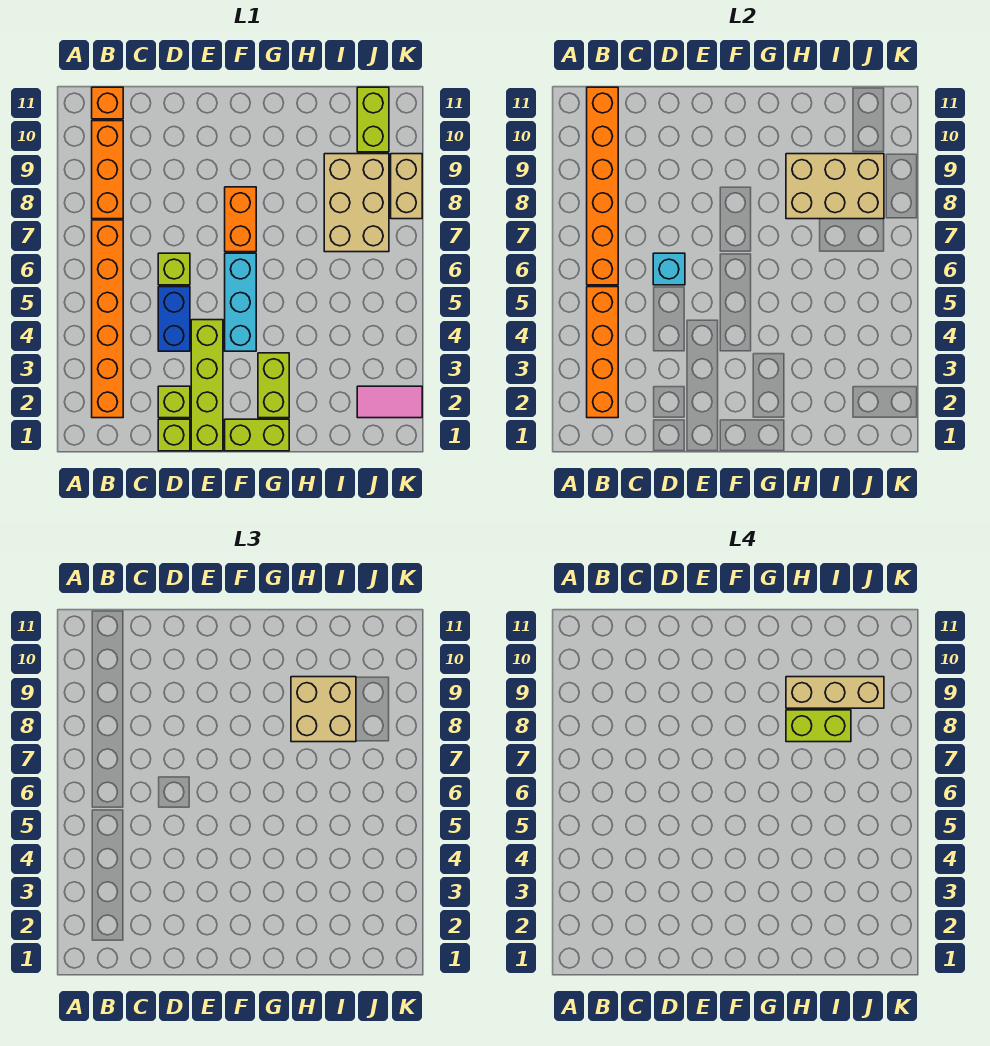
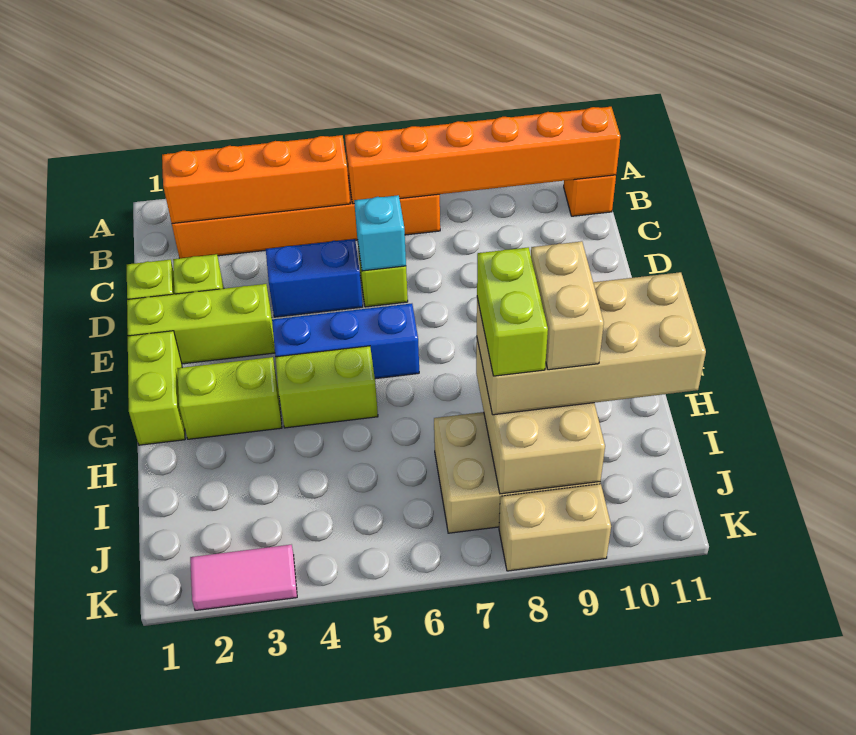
orange brick B8:B10 level 1 -> none
lime brick E1:E4 level 1 -> lime brick E1:E3 level 1
cyan brick F4:F6 level 1 -> blue brick F4:F6 level 1
orange brick F7:F8 level 1 -> none
tan brick H8:I9 level 3 -> tan brick H8:I11 level 3
tan brick H9:J9 level 4 -> tan brick H9:I9 level 4
pink tile J2:K2 level 1 -> pink tile K2:K3 level 1
lime brick J10:J11 level 1 -> lime brick G4:G5 level 1

